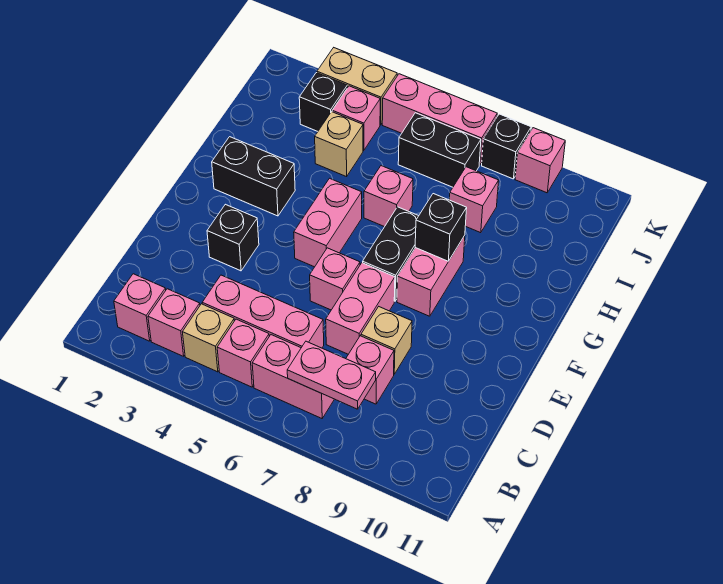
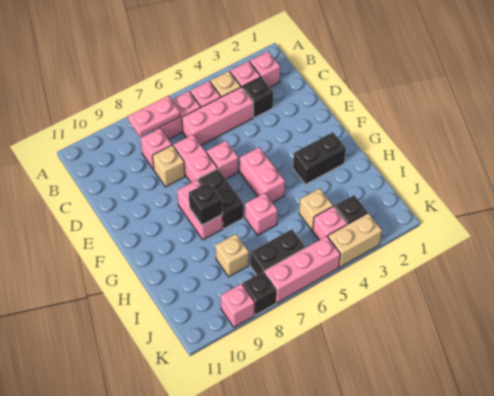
black brick E3 level 1 -> black brick C3 level 1
pink brick I8 level 1 -> tan brick I8 level 1

